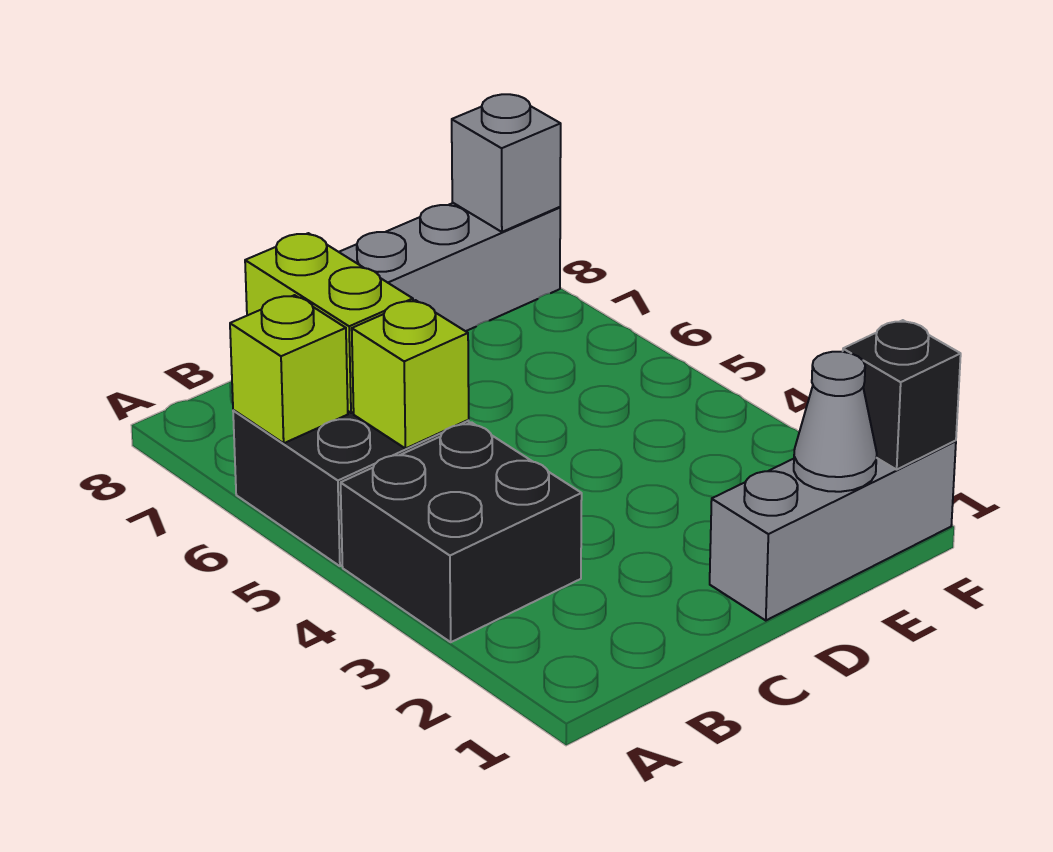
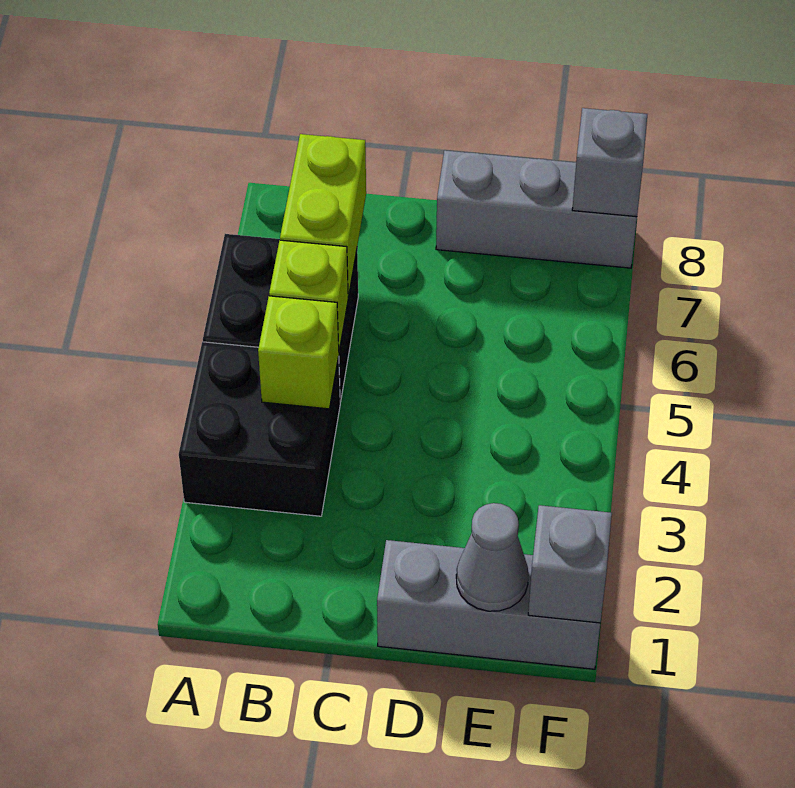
lime brick A6 level 2 -> lime brick B4 level 2
black brick F1 level 2 -> grey brick F1 level 2

